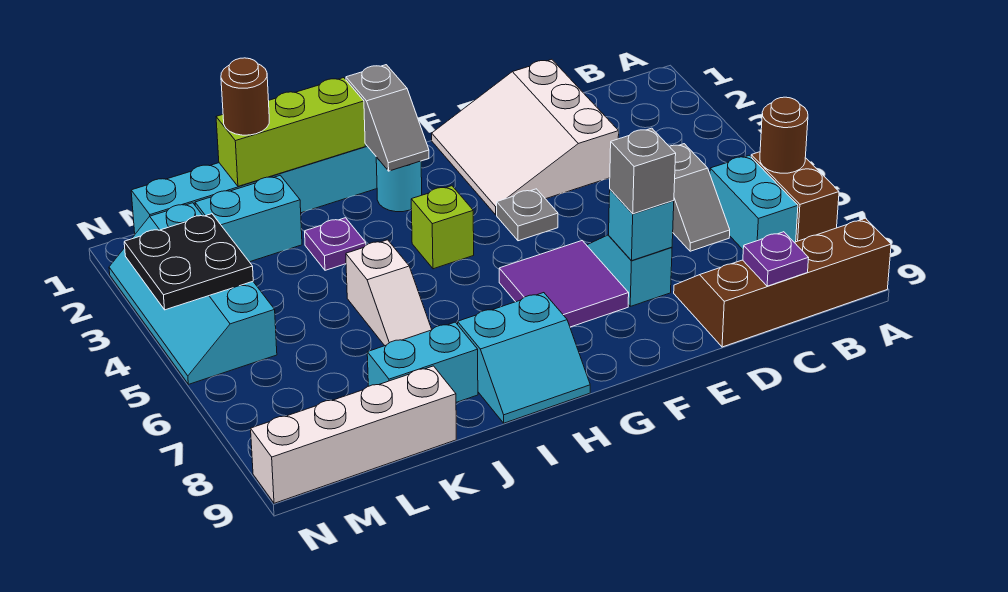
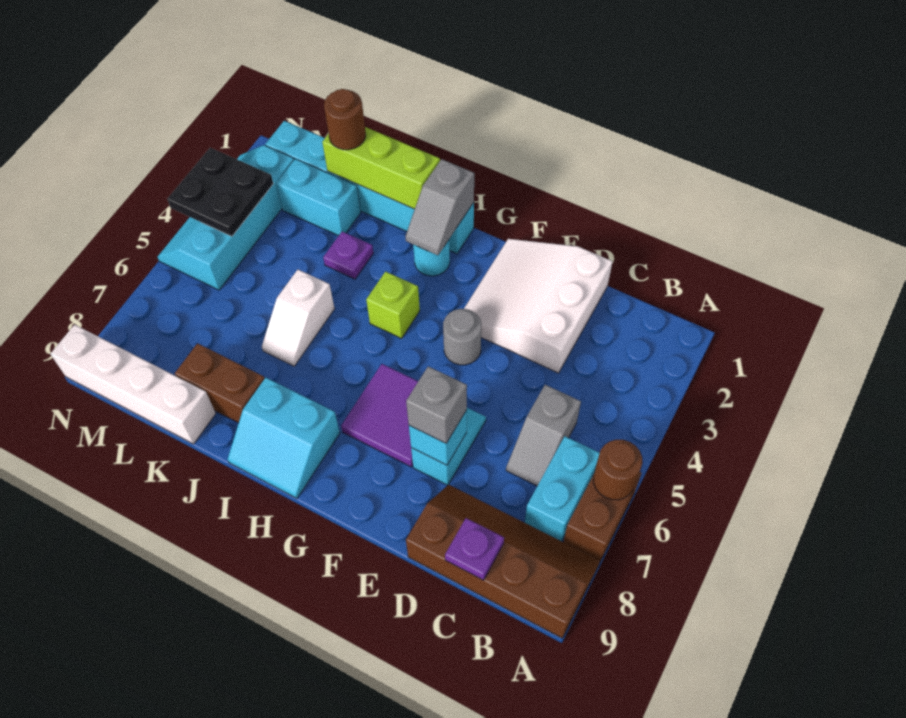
grey plate F4 level 1 -> grey round brick F4 level 1
cyan brick J8:K8 level 1 -> brown brick J8:K8 level 1

